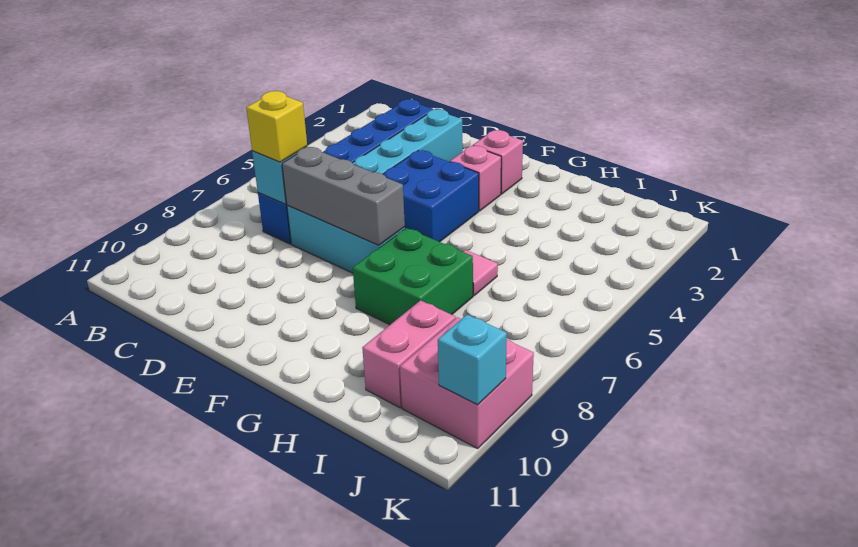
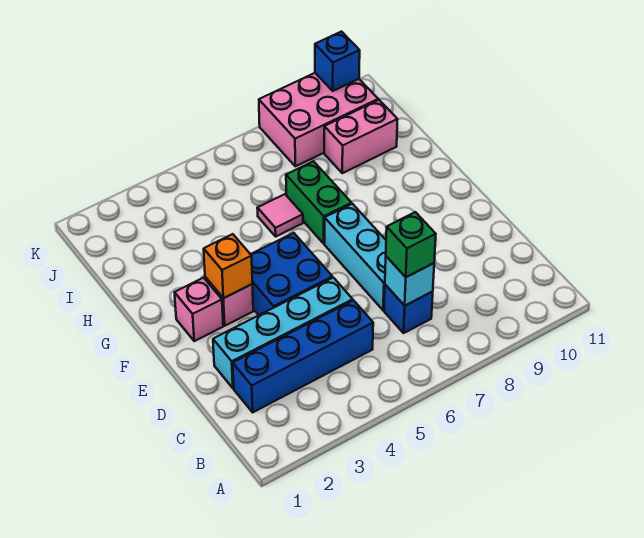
yellow brick C7 level 3 -> green brick C7 level 3
grey brick D7:F7 level 2 -> none
none -> orange brick F3 level 2
green brick G7:H8 level 1 -> green brick G7:H7 level 1
pink brick J9:K10 level 1 -> pink brick J8:K10 level 1
cyan brick K10 level 2 -> blue brick K10 level 2

